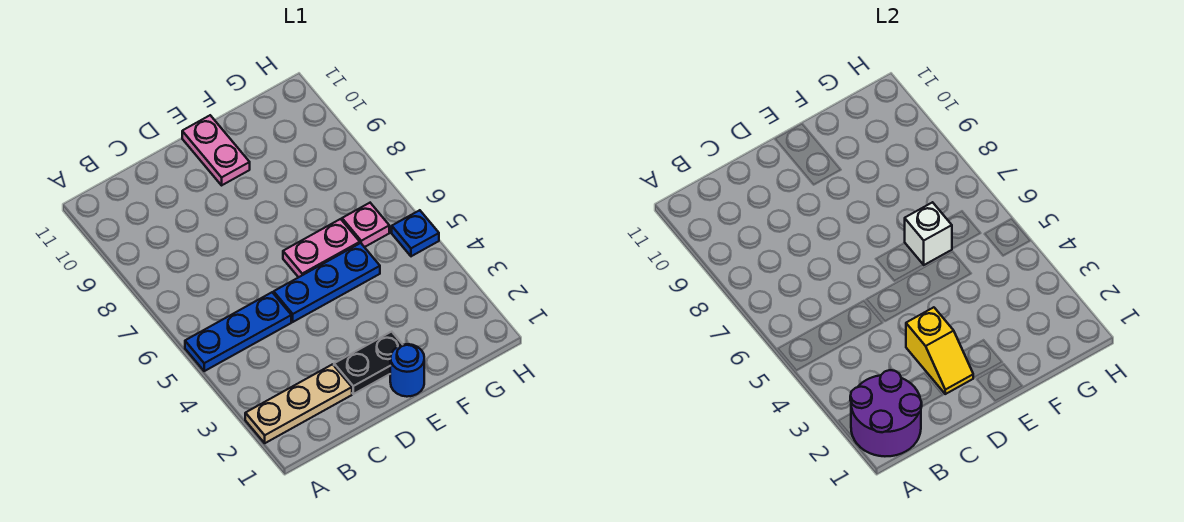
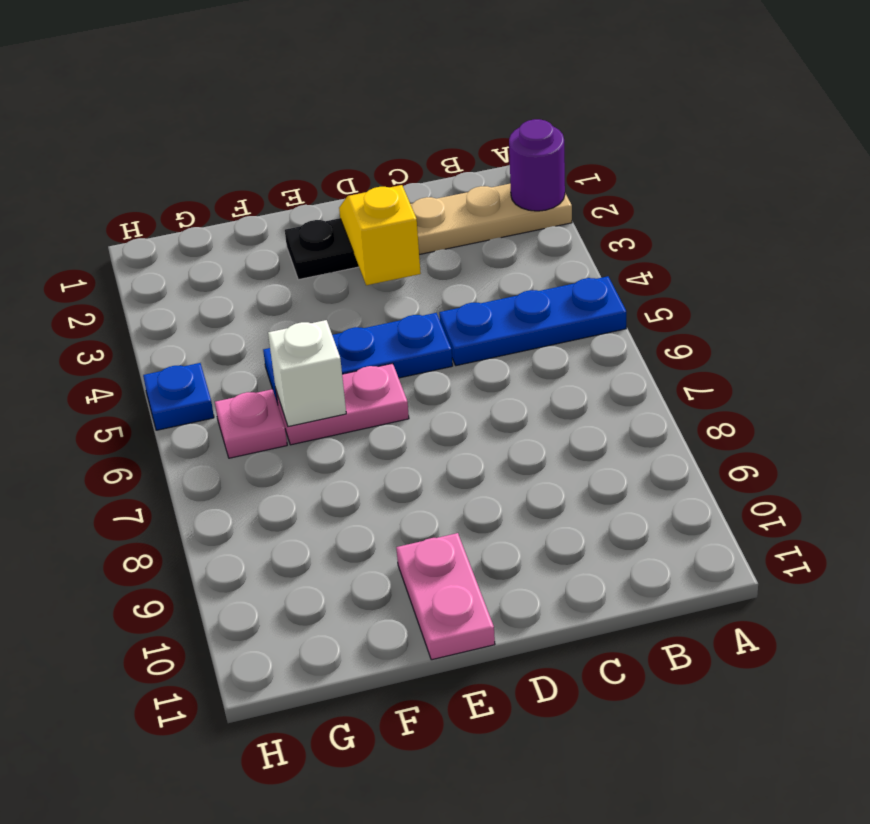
purple round brick A1:B2 level 2 -> purple round brick A2 level 2
blue round brick E1 level 1 -> none

